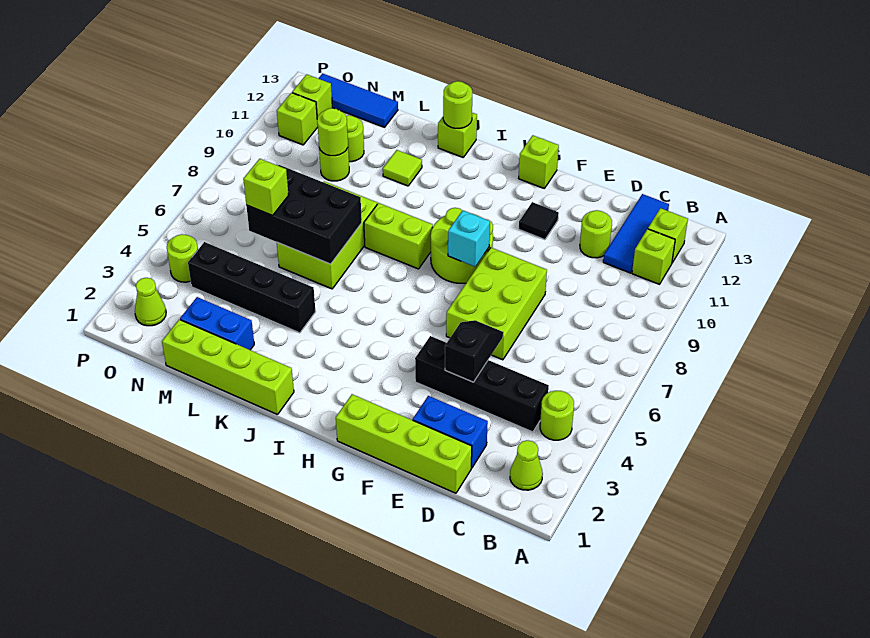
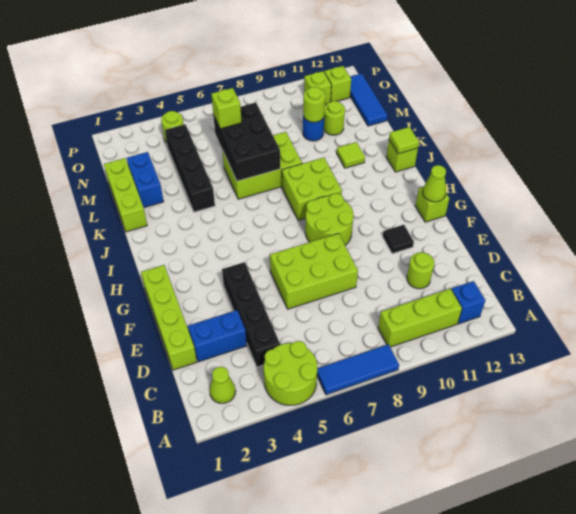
lime round brick B4 level 1 -> lime round brick A4:B5 level 1
lime brick B11 level 1 -> lime brick B9:B11 level 1
lime brick B12 level 1 -> blue brick B12 level 1
blue tile C11:C13 level 1 -> blue tile A6:A8 level 1
blue brick D2:E2 level 1 -> blue brick D2:D3 level 1
black slope E4:E5 level 2 top 4 -> none
cyan brick G8 level 2 -> none
lime brick I8:J8 level 1 -> lime brick I8:J9 level 1
lime brick J1:M1 level 1 -> lime brick K1:M1 level 1
lime round brick J13 level 2 -> lime tile J13 level 2
lime round brick M10 level 1 -> blue round brick M10 level 1
lime cone O2 level 1 -> lime cone G13 level 2

